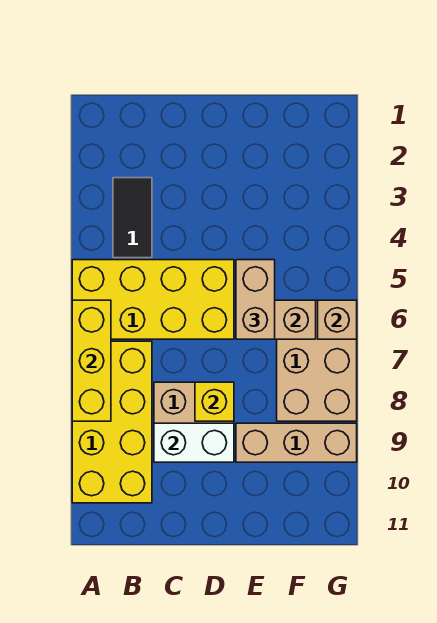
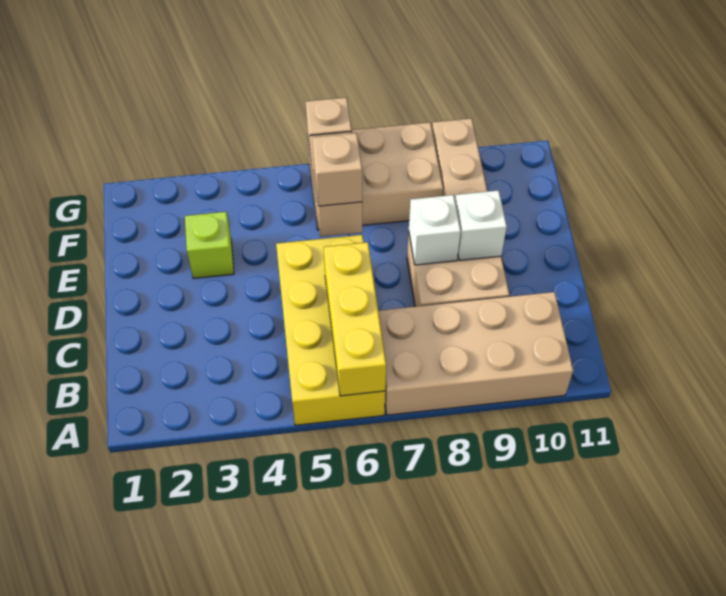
yellow brick A6:A8 level 2 -> yellow brick A6:C6 level 2
yellow brick A7:B10 level 1 -> tan brick A7:B10 level 1
black tile B3:B4 level 1 -> none
white brick C9:D9 level 2 -> white brick D9 level 2
yellow brick D8 level 2 -> white brick D8 level 2
none -> lime brick E3 level 1
tan brick E5:E6 level 3 -> tan brick E6 level 3

